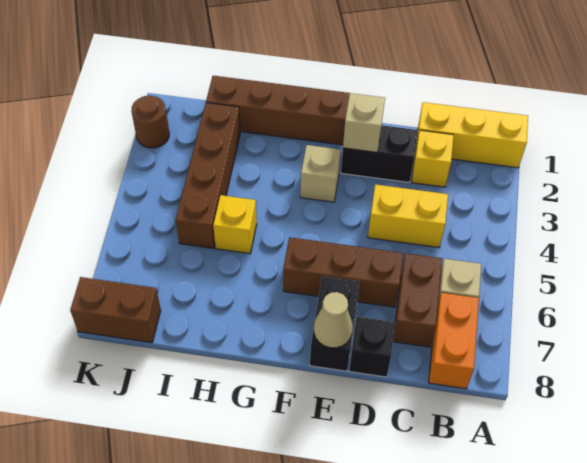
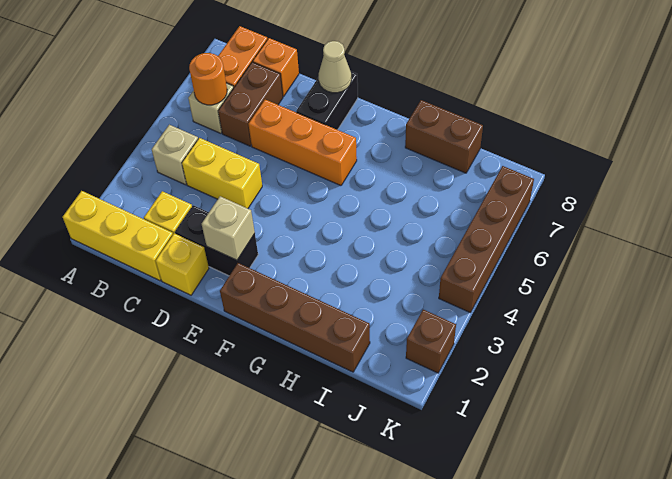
none -> orange round brick B6 level 2
none -> orange brick C8 level 1
brown brick D6:F6 level 1 -> orange brick D6:F6 level 1
black brick D8 level 1 -> none
tan brick F3 level 1 -> tan brick B4 level 1
yellow brick H5 level 1 -> yellow brick D1 level 1
brown brick I2:I5 level 1 -> brown brick K4:K7 level 1
brown brick J8:K8 level 1 -> brown brick H8:I8 level 1
brown round brick K2 level 1 -> brown brick K2 level 1

